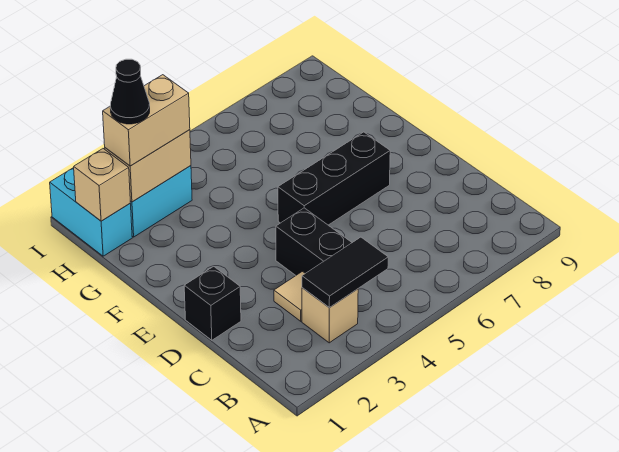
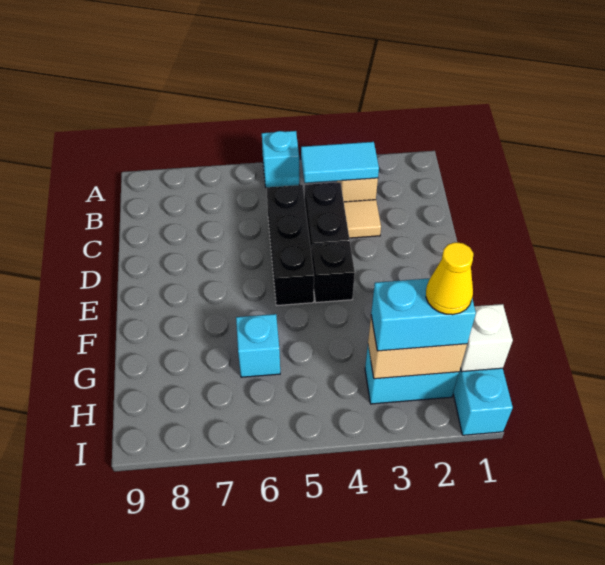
none -> cyan brick A5 level 1
black tile B3:B4 level 2 -> cyan tile B3:B4 level 2
black brick D1 level 1 -> black brick E4 level 1
black brick E5:E7 level 1 -> black brick C5:E5 level 1
none -> cyan brick G6 level 1
tan brick H1 level 2 -> white brick H1 level 2
tan brick H2:H3 level 3 -> cyan brick H2:H3 level 3
black cone H2 level 4 -> yellow cone H2 level 4

